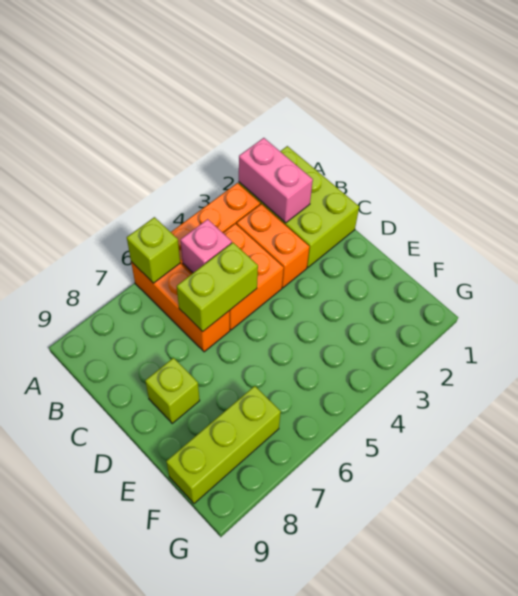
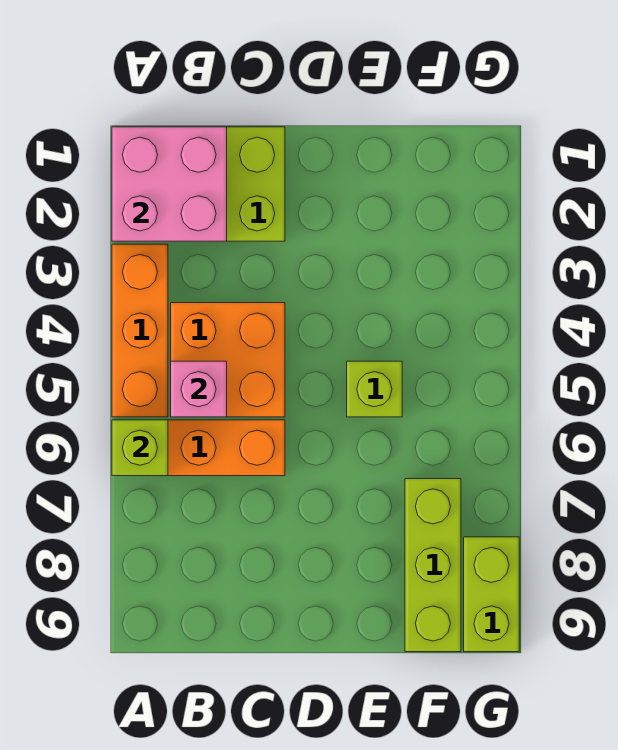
pink brick A2:B2 level 2 -> pink brick A1:B2 level 2
orange brick B3:C3 level 1 -> none
lime brick C5:C6 level 2 -> lime brick G8:G9 level 1
lime brick D8 level 1 -> lime brick E5 level 1

